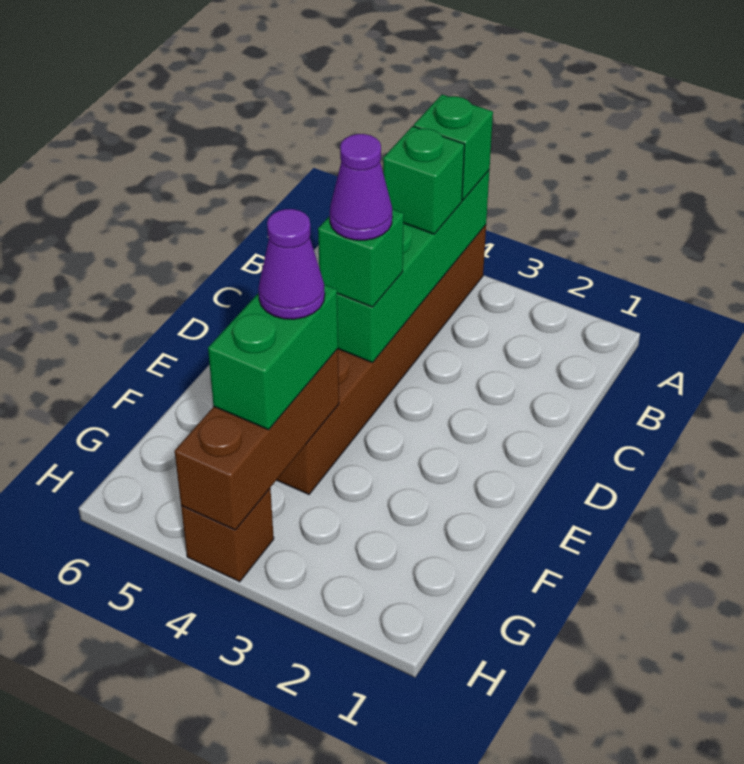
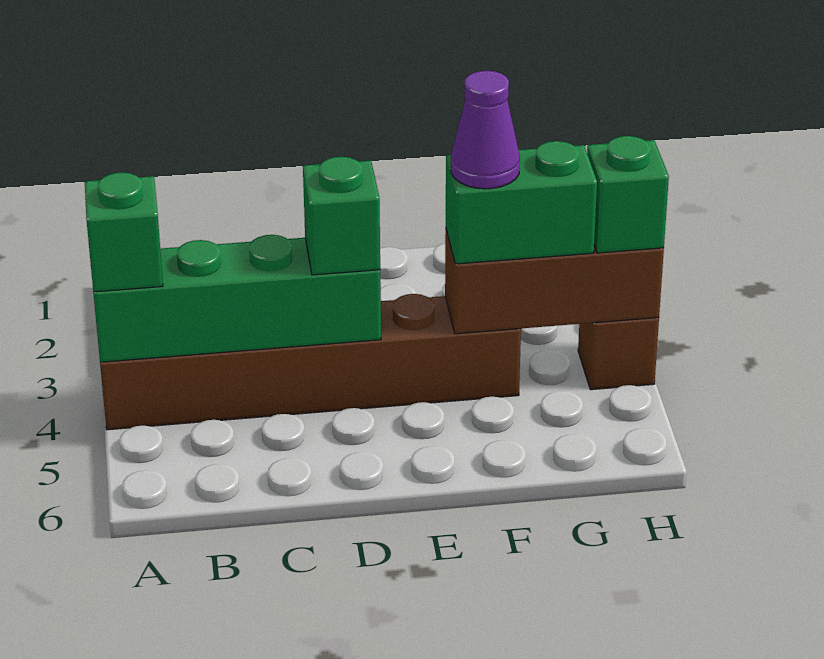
green brick B4 level 3 -> green brick H4 level 3
purple cone D4 level 4 -> none

